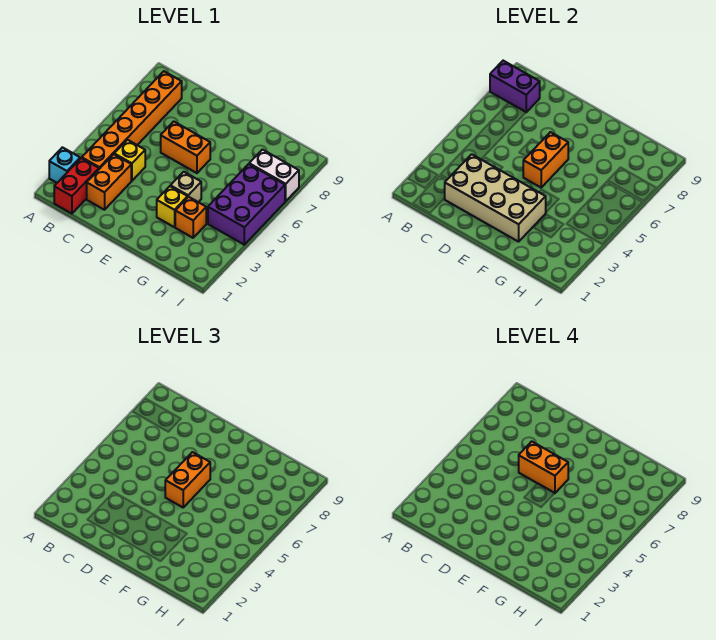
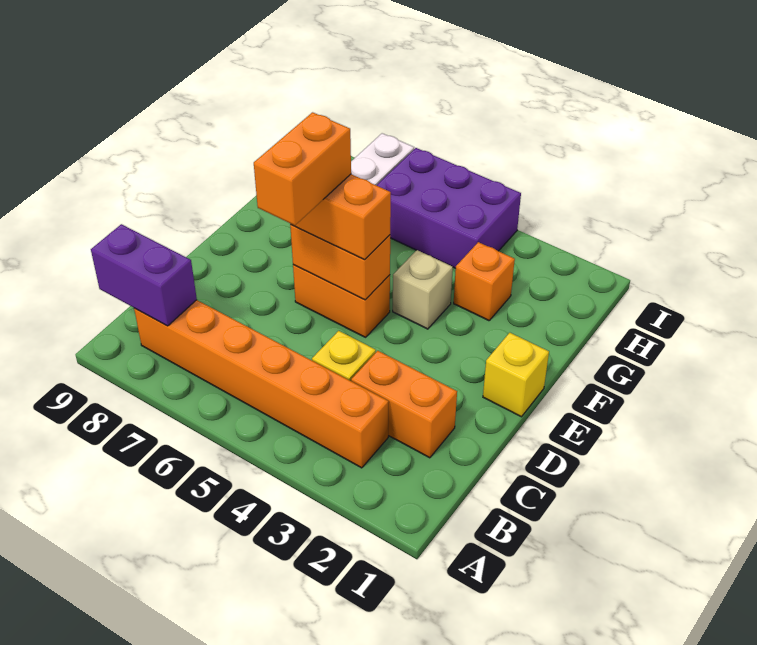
cyan brick A2 level 1 -> none
purple brick A8:B8 level 2 -> purple brick B8:B9 level 2
red brick B1:B2 level 1 -> none
tan brick C2:F3 level 2 -> none
orange brick D6:E6 level 1 -> orange brick E5:E6 level 1
yellow brick F3 level 1 -> yellow brick E1 level 1

